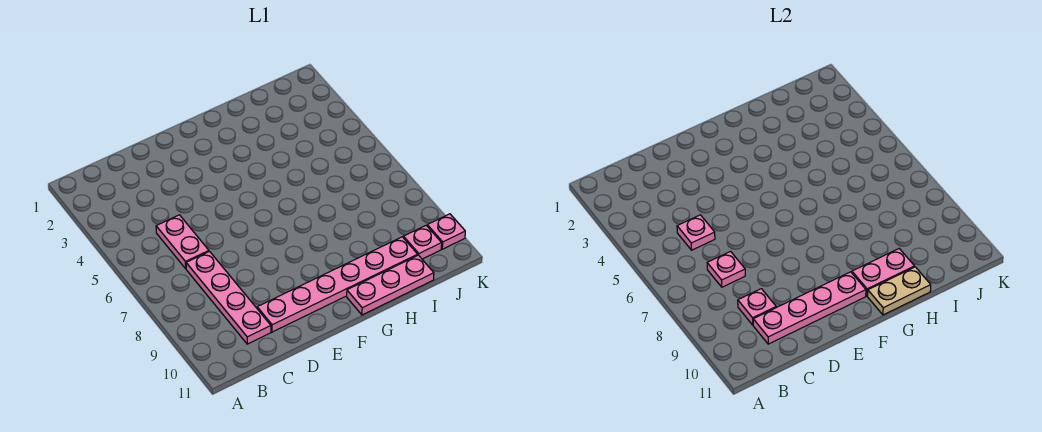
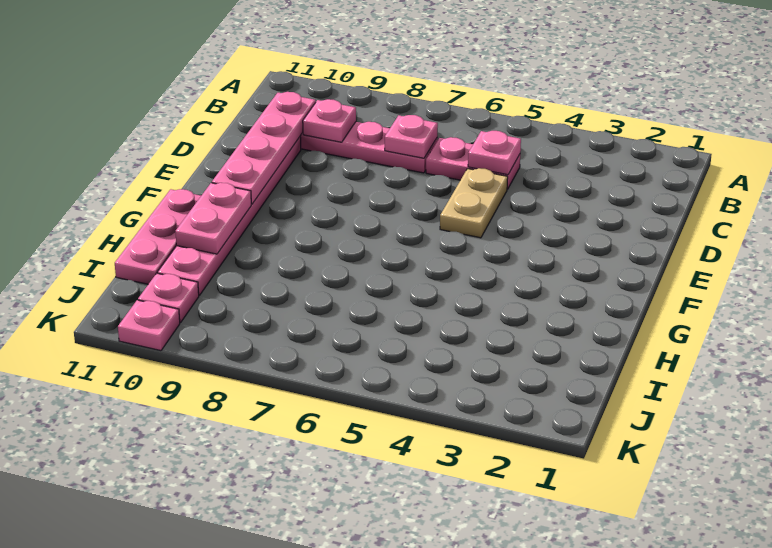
tan plate G11:H11 level 2 -> tan plate D5:E5 level 1

